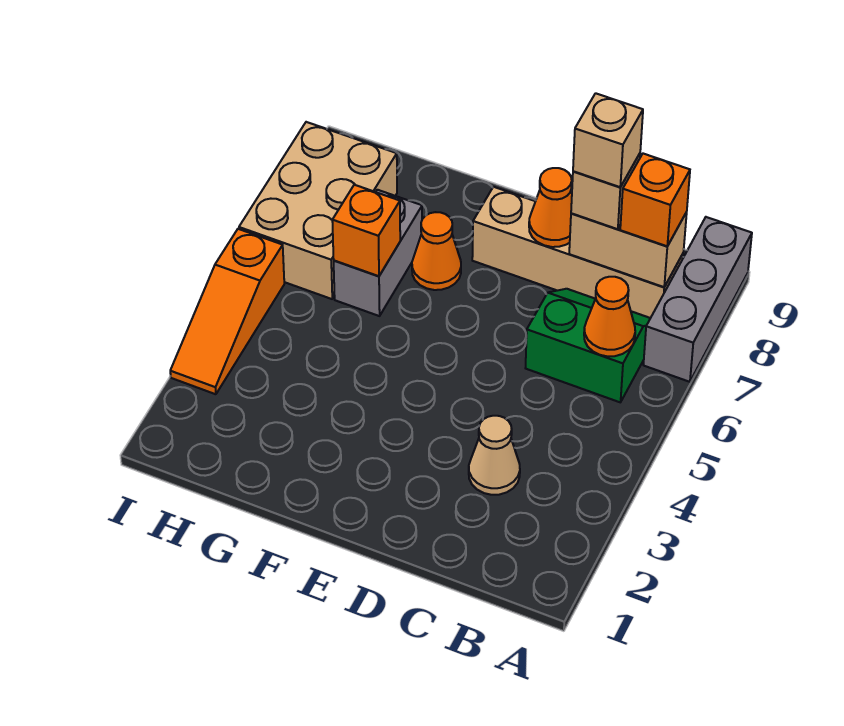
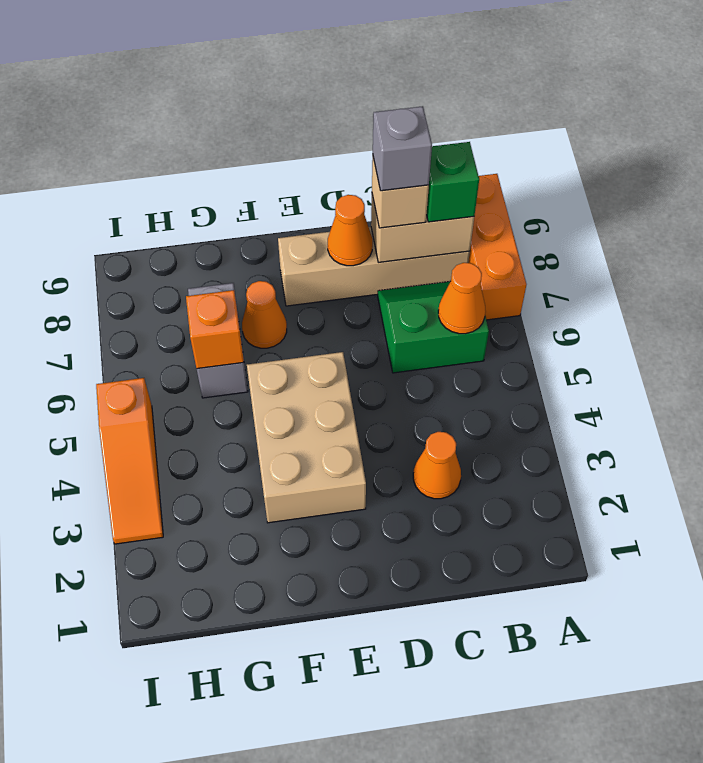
grey brick A7:A9 level 1 -> orange brick A7:A9 level 1
orange brick B8 level 3 -> green brick B8 level 3
tan cone C3 level 1 -> orange cone C3 level 1
tan brick C8 level 4 -> grey brick C8 level 4
tan brick H6:I8 level 1 -> tan brick E3:F5 level 1

